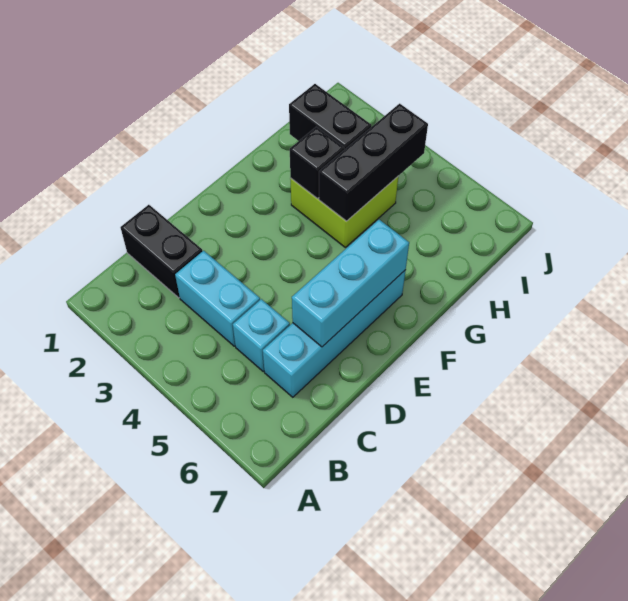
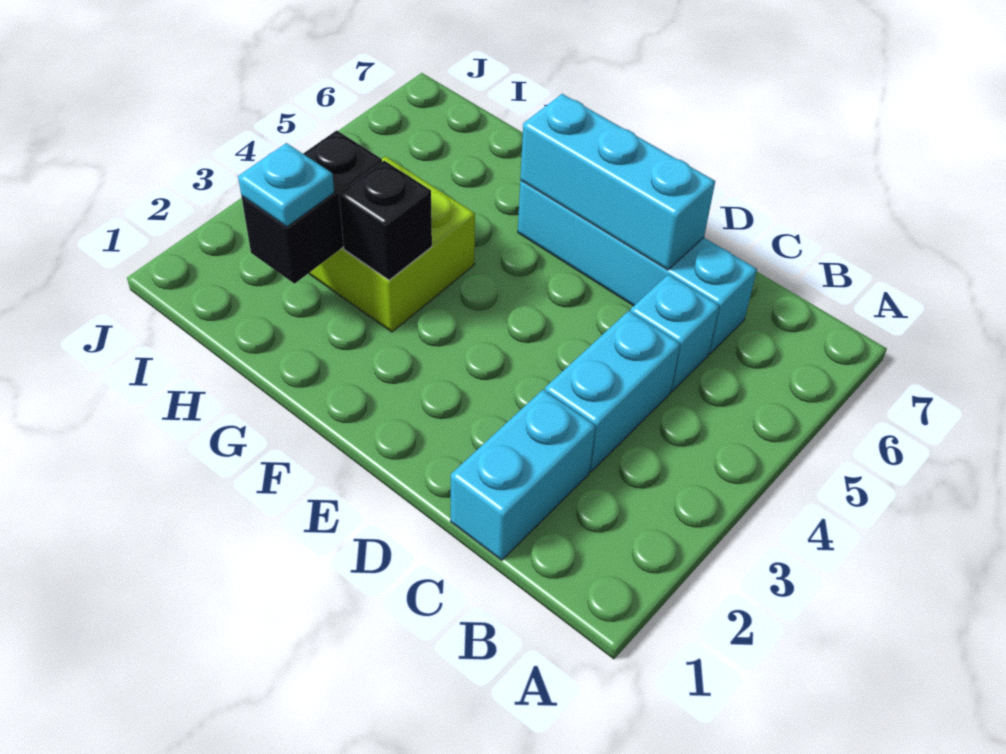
black brick C1:C2 level 1 -> cyan brick C1:C2 level 1
black brick G4:I4 level 2 -> none
none -> cyan plate H2 level 3

